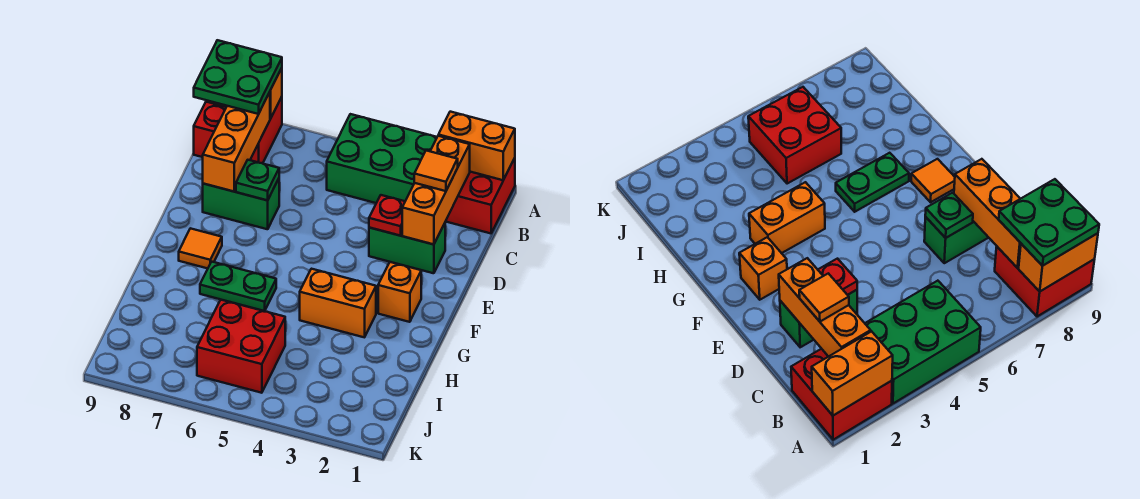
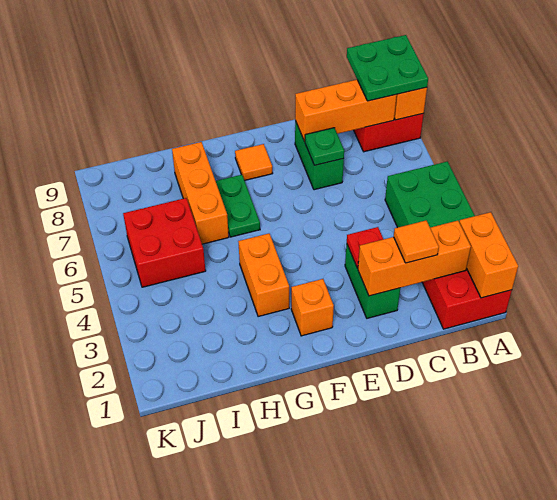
none -> orange brick H6:H8 level 1

